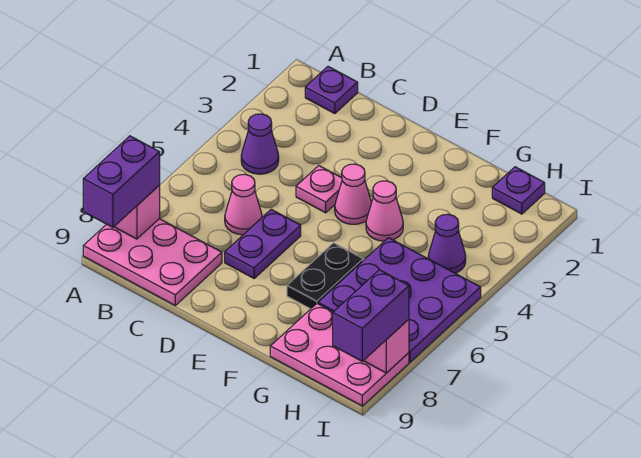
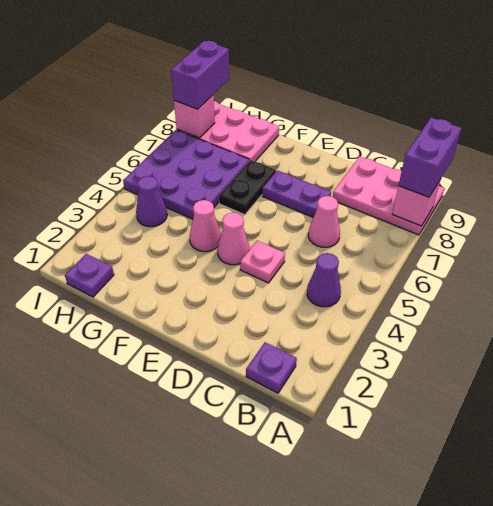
purple plate D6:D7 level 1 -> purple plate D7:E7 level 1

